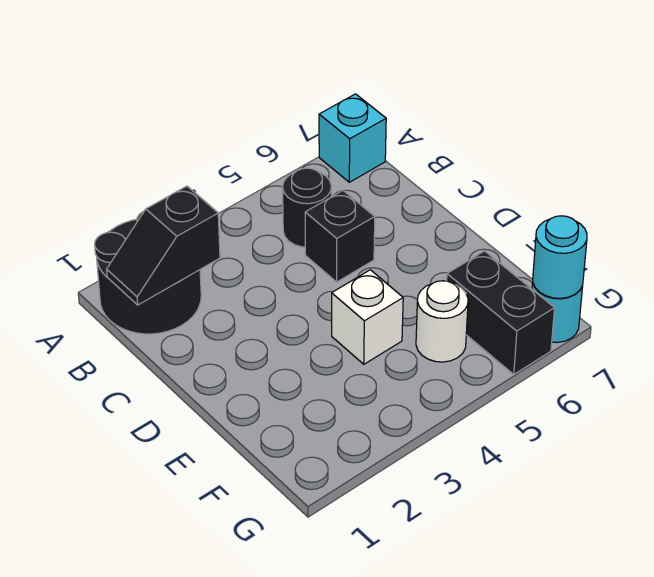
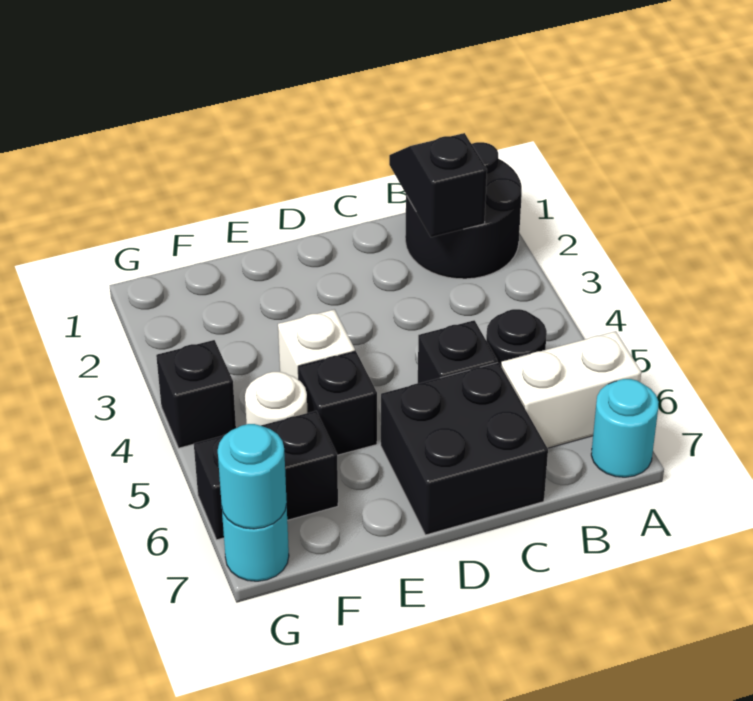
none -> white brick A6:B6 level 1
cyan brick A7 level 1 -> cyan round brick A7 level 1
none -> black brick C6:D7 level 1
none -> black brick E5 level 1
none -> black brick G4 level 1

